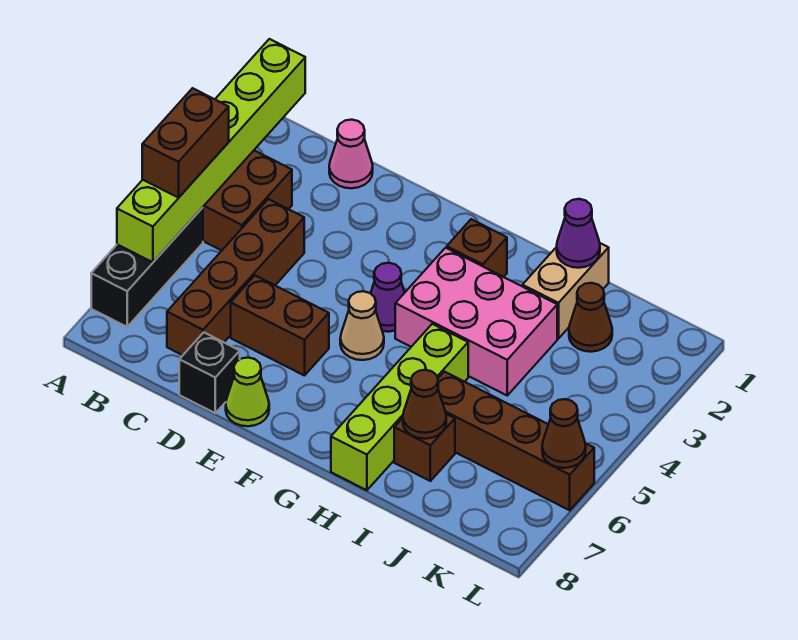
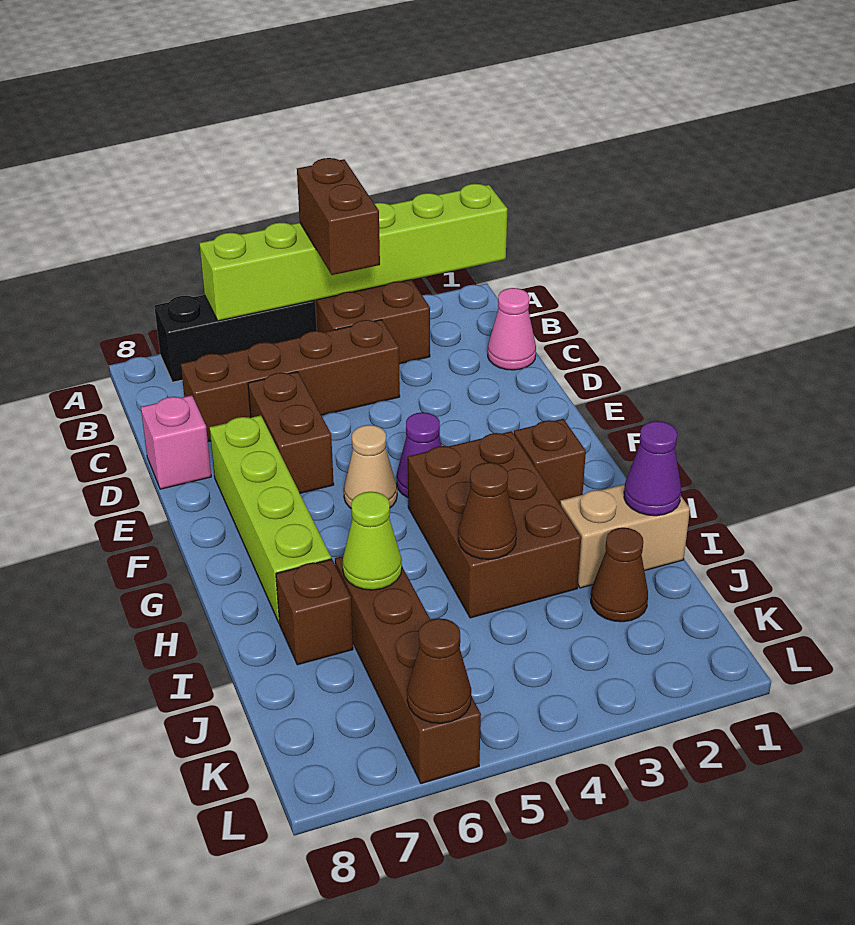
brown brick A4:A5 level 3 -> brown brick A4:B4 level 3
black brick D8 level 1 -> pink brick D8 level 1
lime cone E8 level 1 -> lime cone I6 level 2
pink brick G3:I4 level 1 -> brown brick G3:I4 level 1
lime brick H5:H8 level 1 -> lime brick E7:H7 level 1
brown cone I7 level 2 -> brown cone I4 level 2

